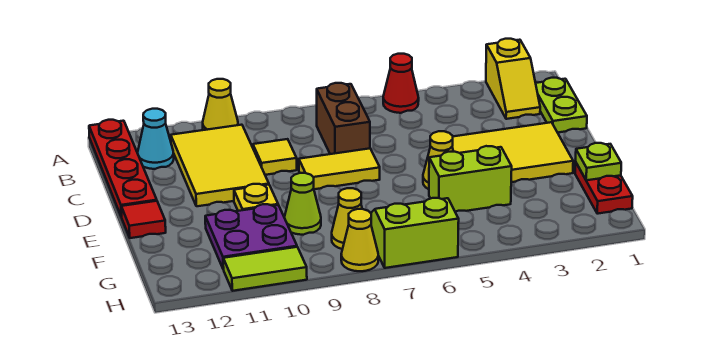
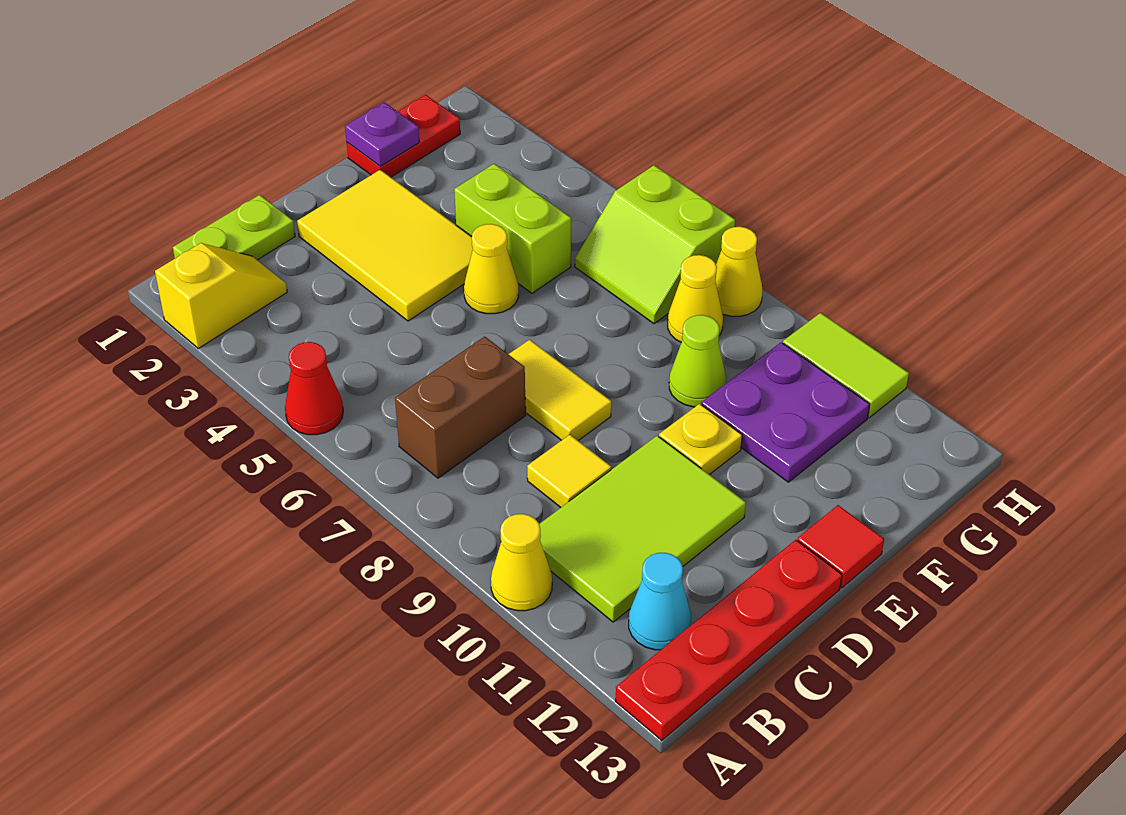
yellow tile B10:D11 level 1 -> lime tile B10:D11 level 1
lime plate F1 level 2 -> purple plate F1 level 2

